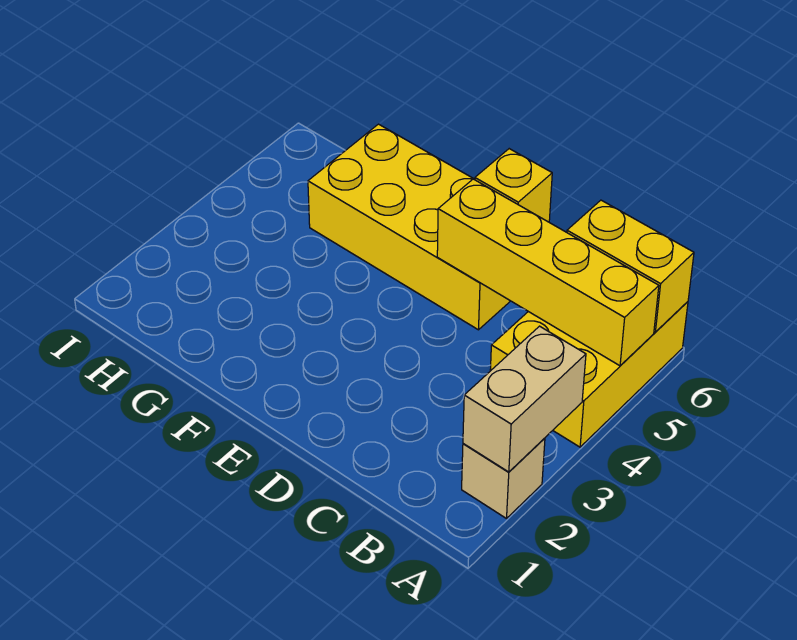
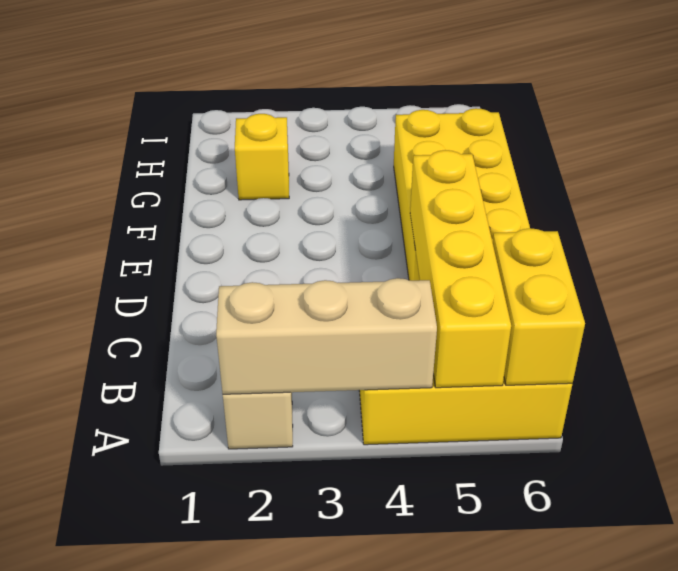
tan brick A2:A3 level 2 -> tan brick A2:A4 level 2
yellow brick D6 level 2 -> yellow brick G2 level 1

